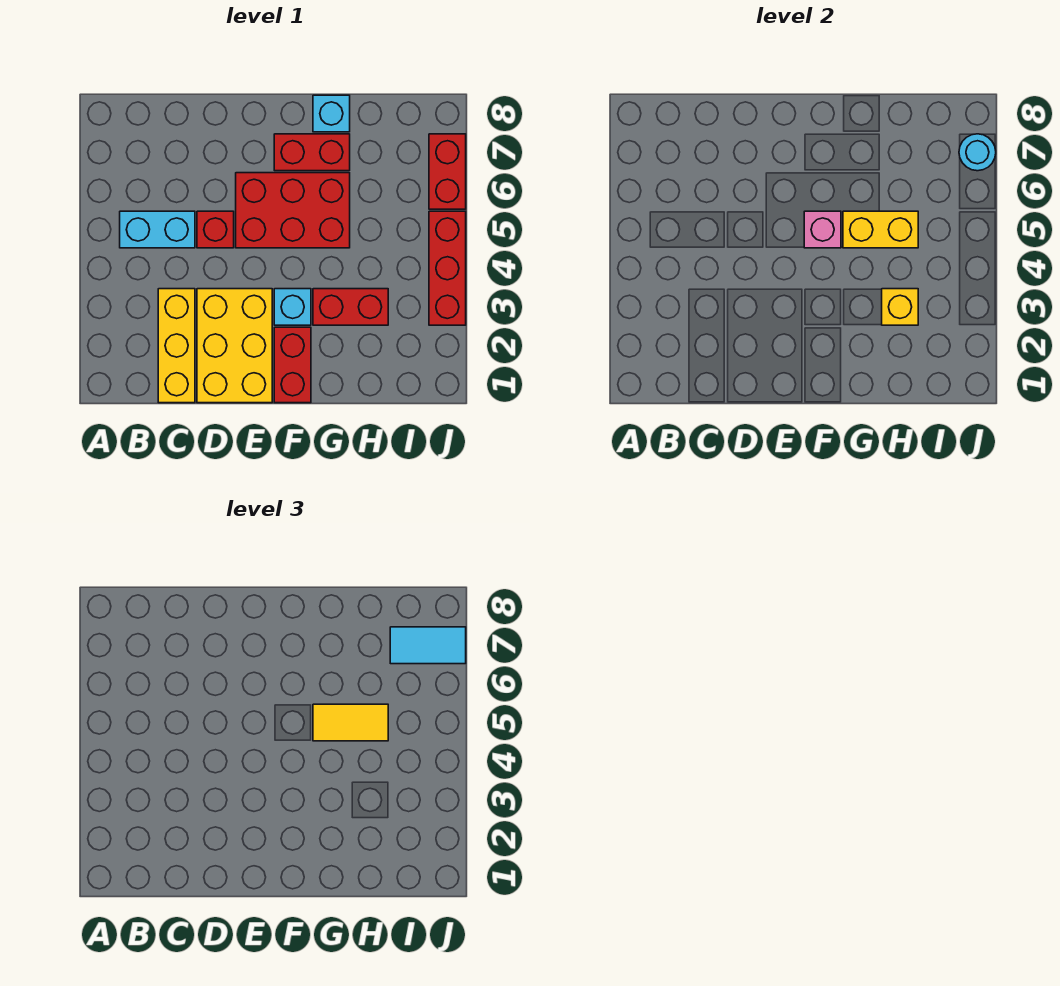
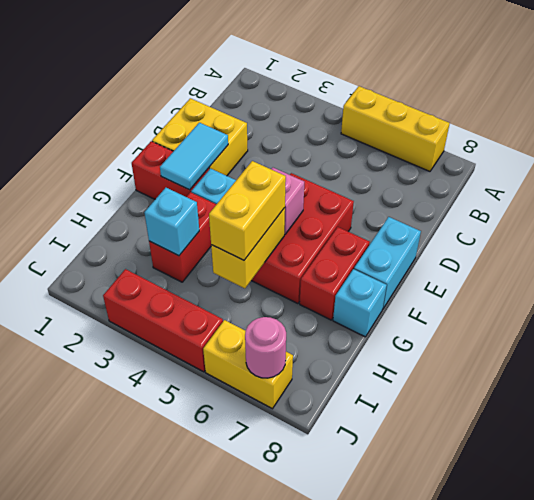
cyan brick B5:C5 level 1 -> cyan brick E8:F8 level 1
yellow brick C1:C3 level 1 -> yellow brick A5:A7 level 1
yellow brick D1:E3 level 1 -> yellow brick D1:E2 level 1
red brick D5 level 1 -> none
yellow tile G5:H5 level 3 -> yellow brick G5:H5 level 3
yellow brick H3 level 2 -> cyan brick H3 level 2
cyan tile I7:J7 level 3 -> cyan tile E2:F2 level 2
red brick J6:J7 level 1 -> yellow brick J6:J7 level 1
cyan round brick J7 level 2 -> pink round brick J7 level 2

